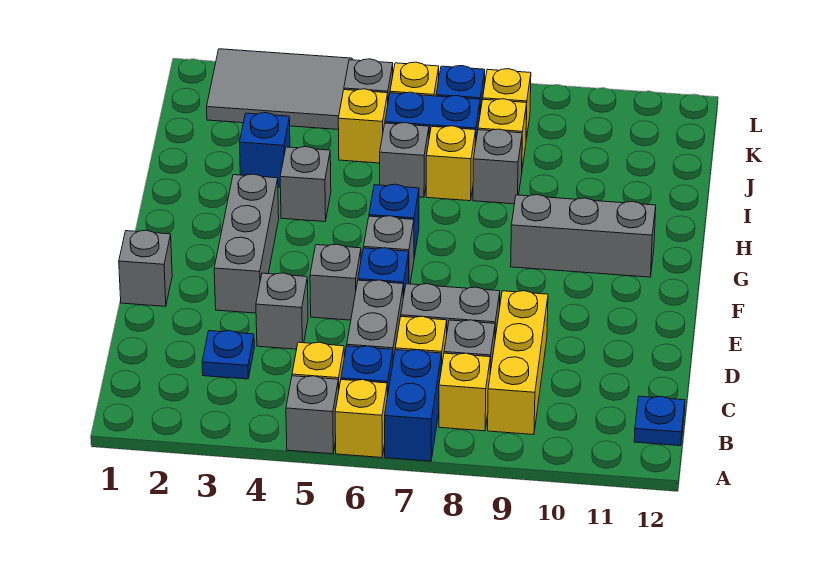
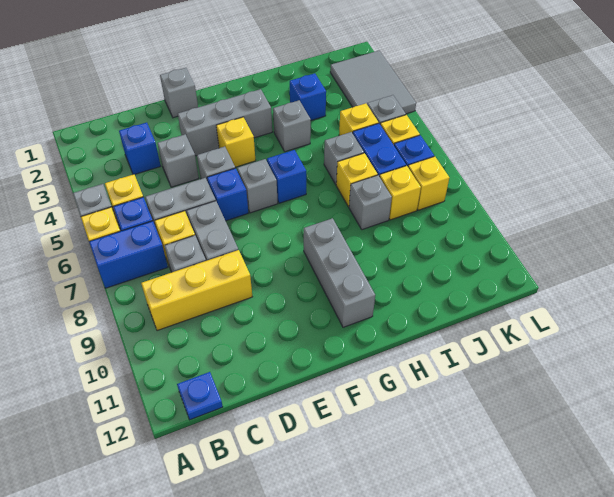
yellow brick B8 level 1 -> yellow brick F4 level 1
blue plate C3 level 1 -> blue brick C3 level 1

